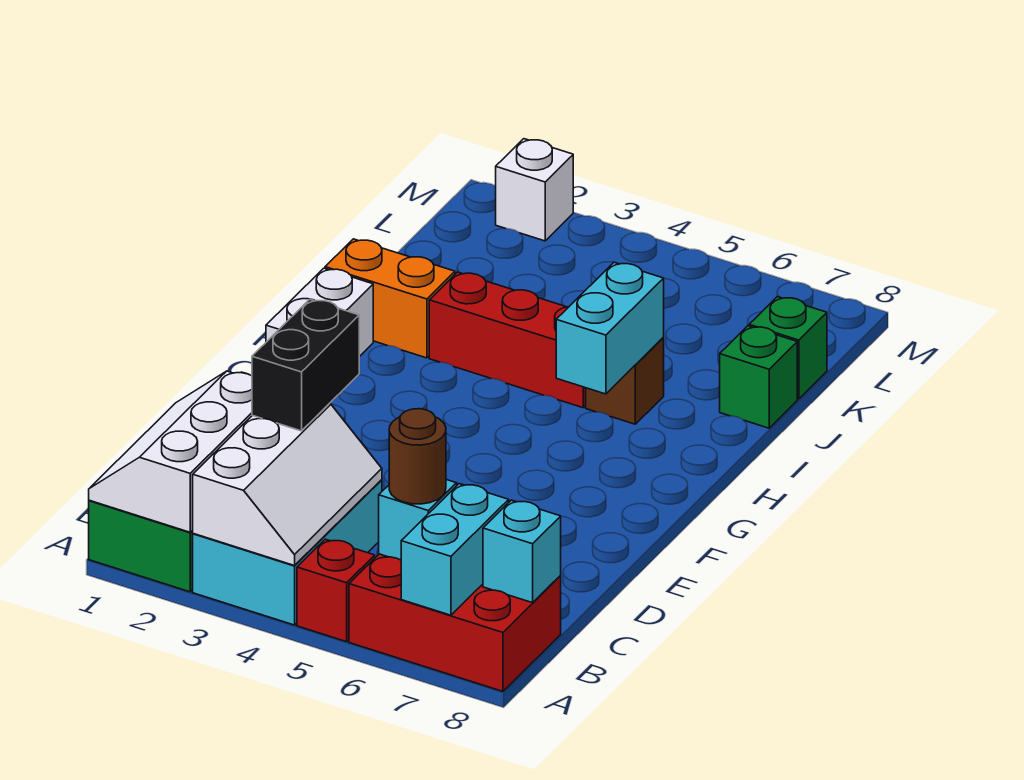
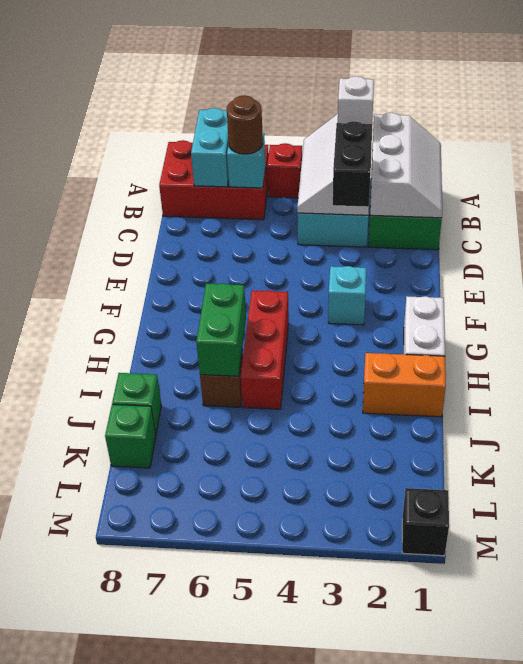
cyan brick B8 level 2 -> cyan brick F3 level 1
cyan brick H6:I6 level 2 -> green brick H6:I6 level 2
red brick I3:I5 level 1 -> red brick G5:I5 level 1
none -> black brick M1 level 1
white brick M2 level 1 -> white brick A3 level 3

